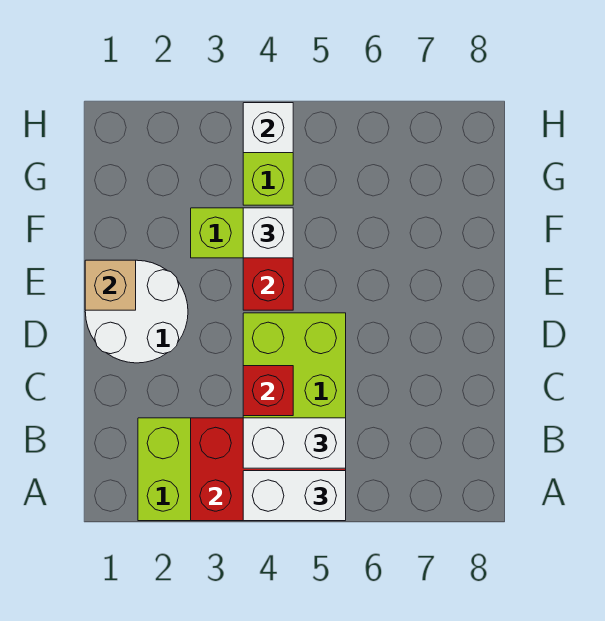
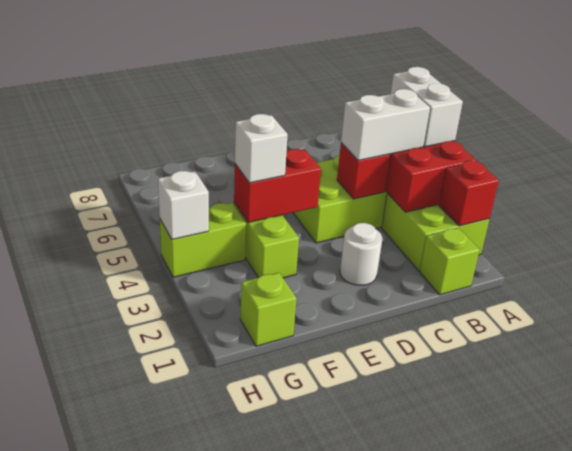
none -> red brick A2 level 2
none -> lime brick B1 level 1
white brick B4:B5 level 3 -> white brick B4:C4 level 3
white round brick D1:E2 level 1 -> white round brick D2 level 1
tan brick E1 level 2 -> none
none -> lime brick G1 level 1

